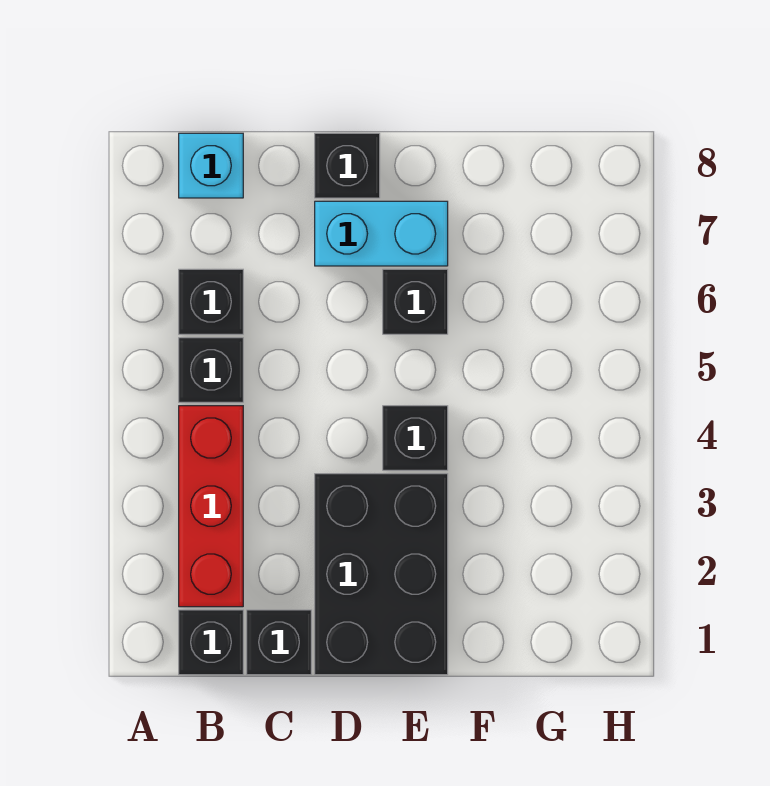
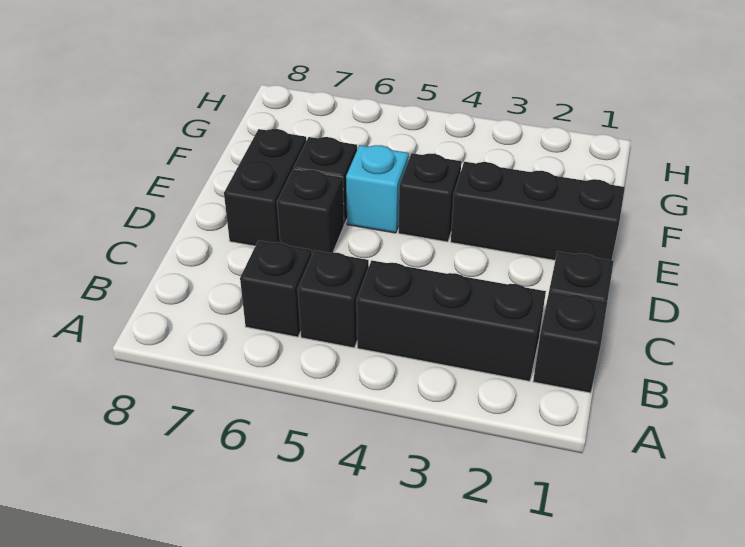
red brick B2:B4 level 1 -> black brick B2:B4 level 1
cyan brick B8 level 1 -> cyan brick E5 level 1
black brick D1:E3 level 1 -> black brick E1:E3 level 1
cyan brick D7:E7 level 1 -> black brick D7:E7 level 1
black brick D8 level 1 -> black brick D6 level 1

